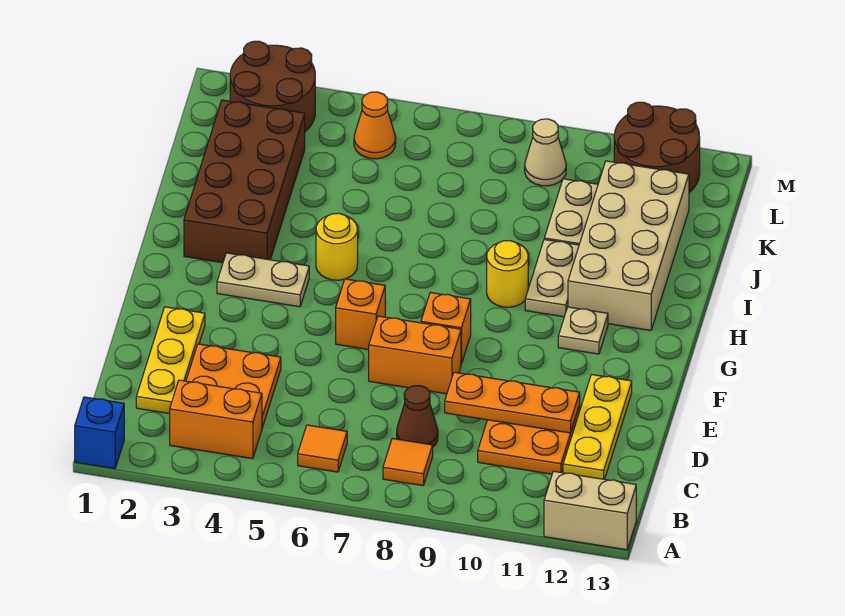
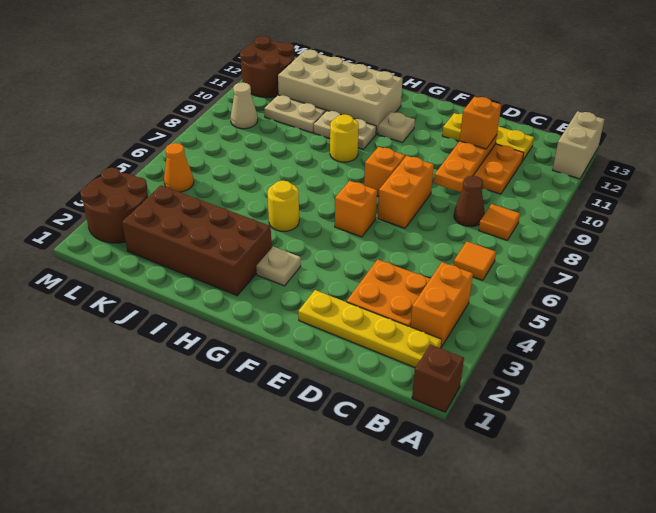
blue brick A1 level 1 -> brown brick A1 level 1
yellow plate C2:E2 level 1 -> yellow plate B2:E2 level 1
none -> orange brick D11 level 3
tan plate G3:G4 level 1 -> tan plate G3 level 1

